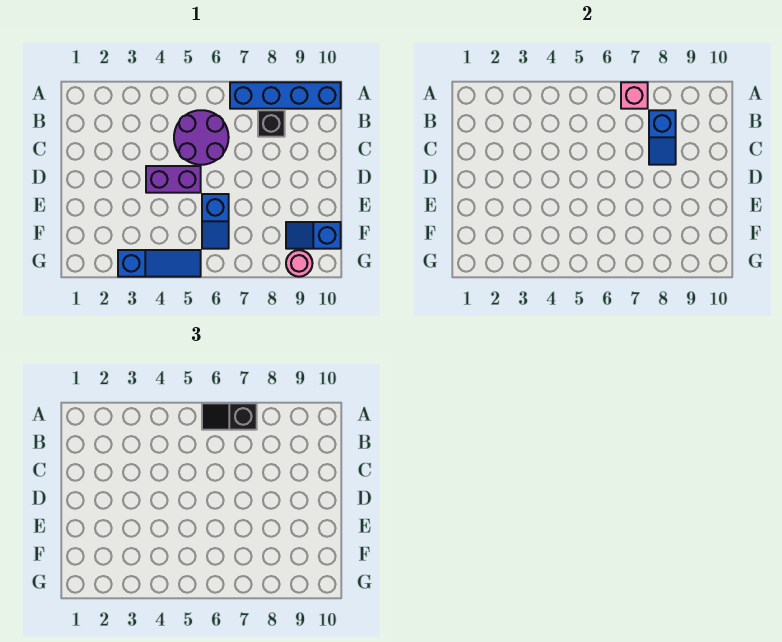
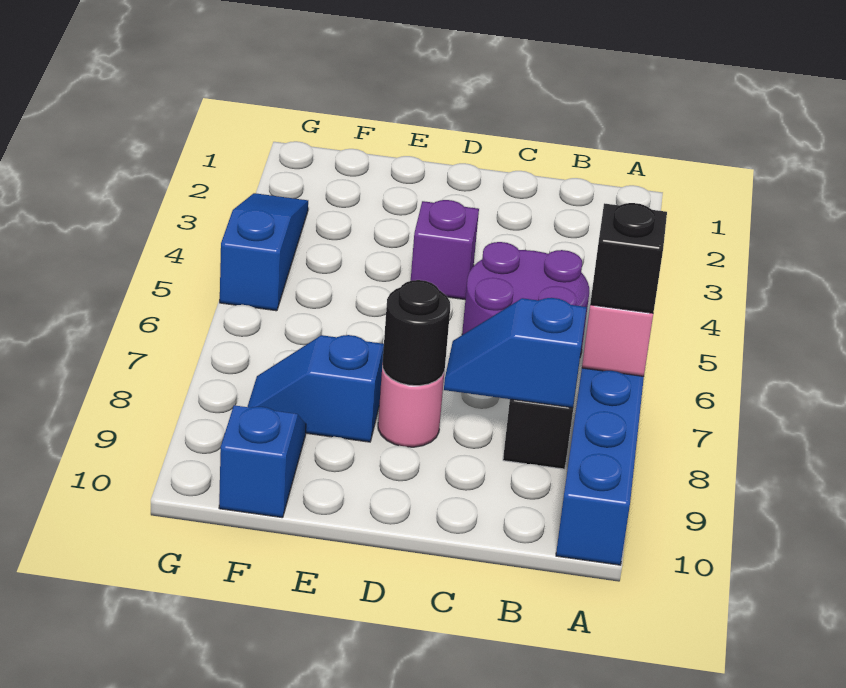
purple brick D4:D5 level 1 -> purple brick D4 level 1
none -> black round brick D8 level 2
blue slope E6:F6 level 1 top E -> blue slope E8:F8 level 1 top E
blue slope G3:G5 level 1 top 3 -> blue slope G3:G5 level 1 top 5
pink round brick G9 level 1 -> pink round brick D8 level 1

